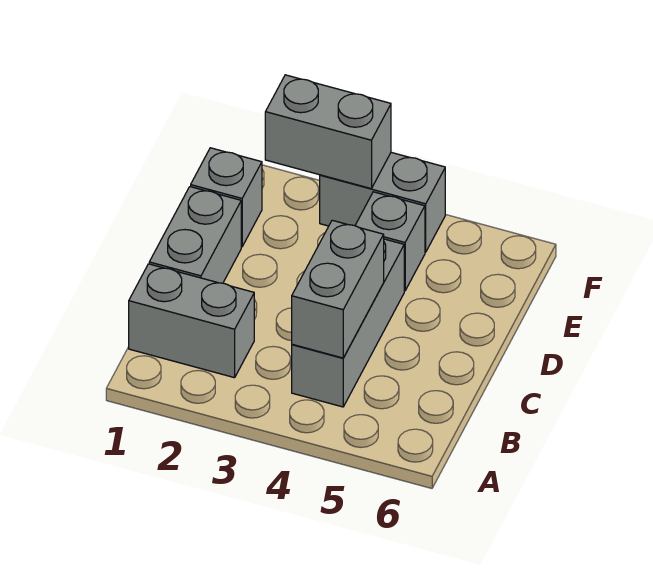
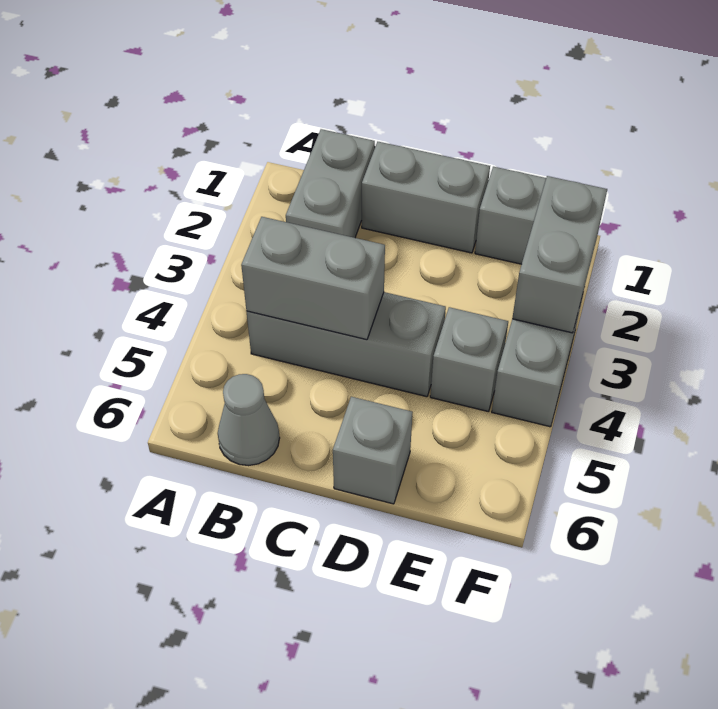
none -> grey cone B6 level 1
none -> grey brick D6 level 1

